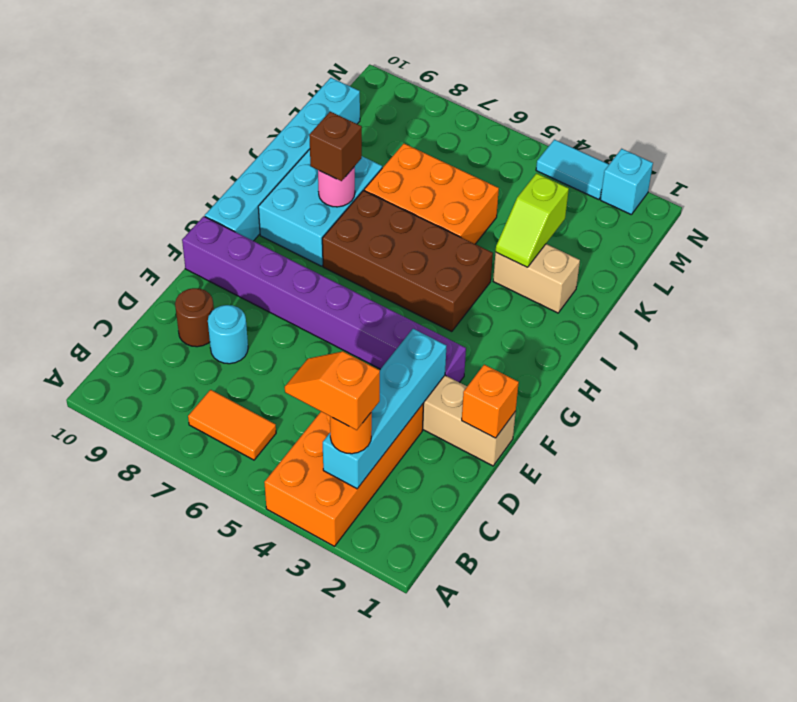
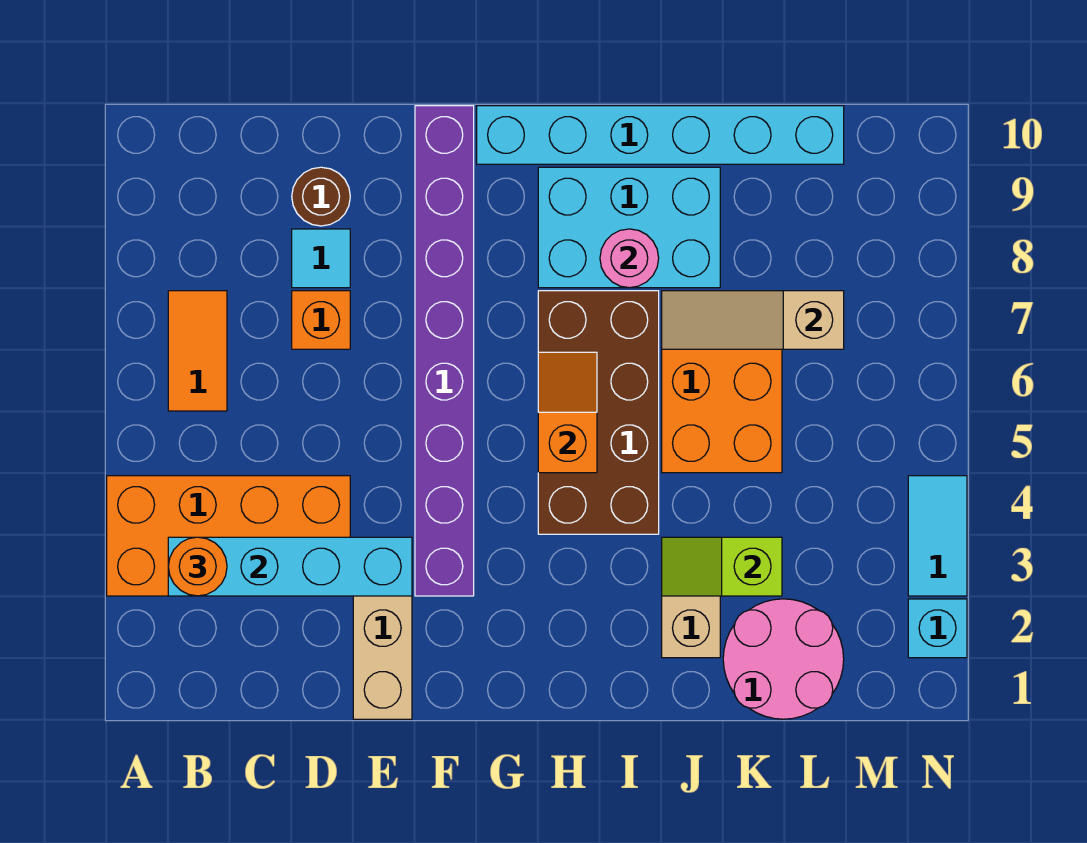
orange slope B3:B4 level 4 top 3 -> orange slope H5:H6 level 2 top 5
cyan round brick D8 level 1 -> cyan tile D8 level 1
orange brick E1 level 2 -> orange brick D7 level 1
brown brick I8 level 3 -> none
none -> tan slope J7:L7 level 2 top L
none -> pink round brick K1:L2 level 1

